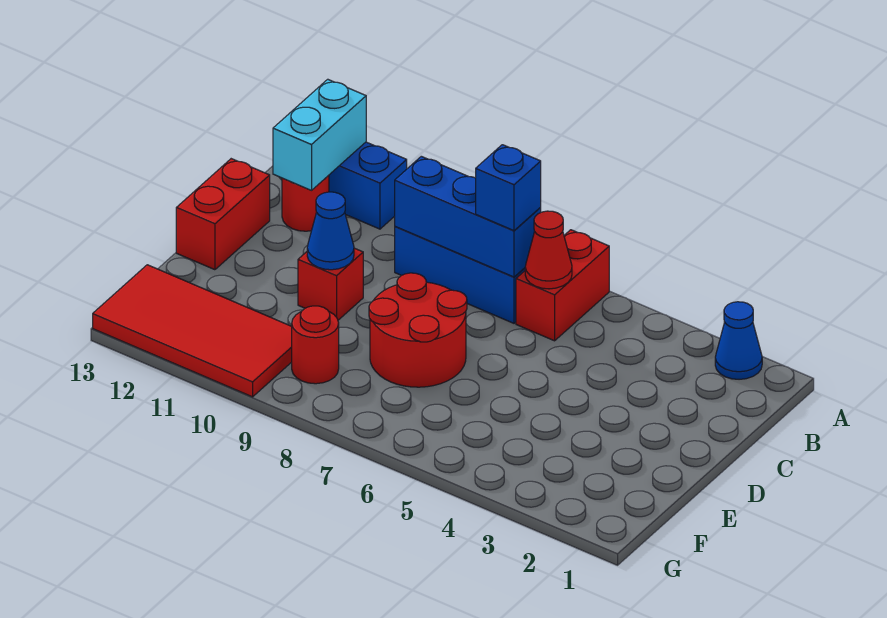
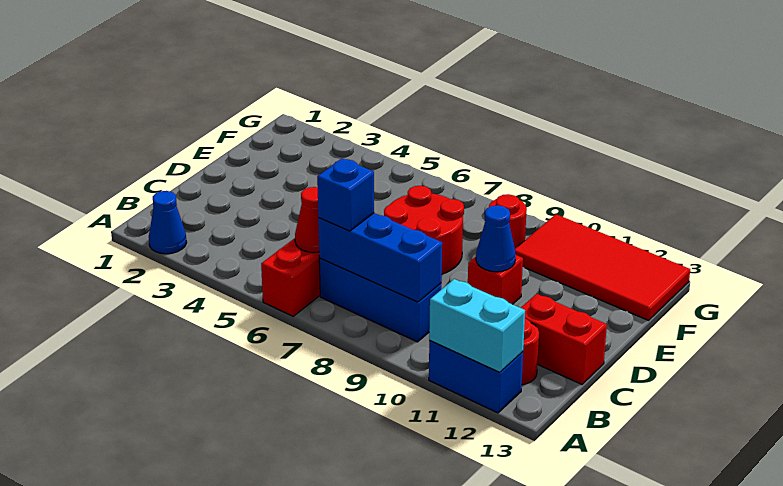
cyan brick A12:B12 level 2 -> cyan brick A11:A12 level 2
red brick C13:D13 level 1 -> red brick C12:C13 level 1

